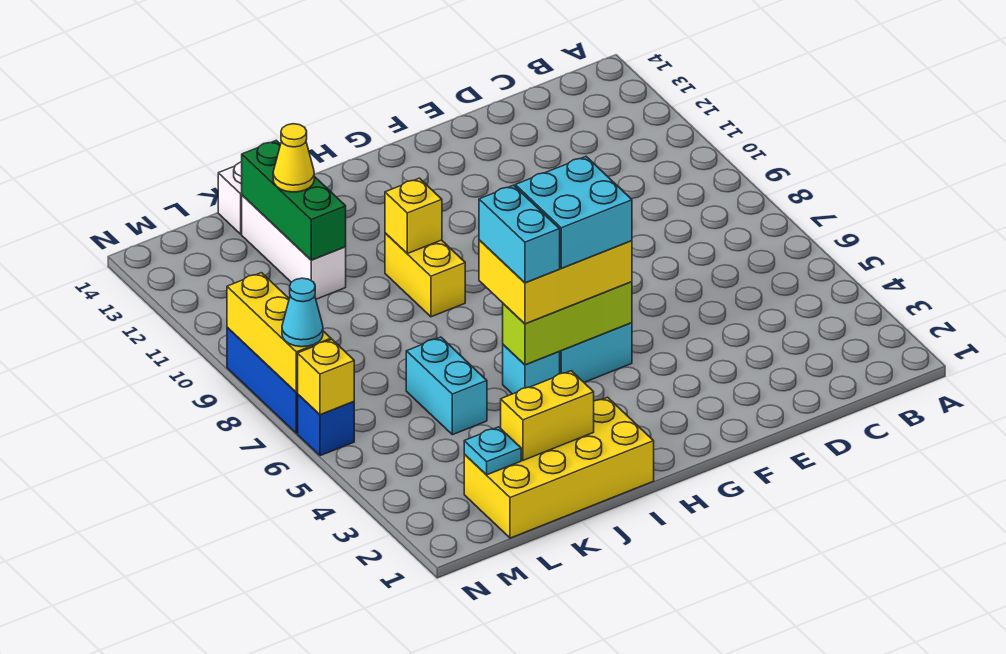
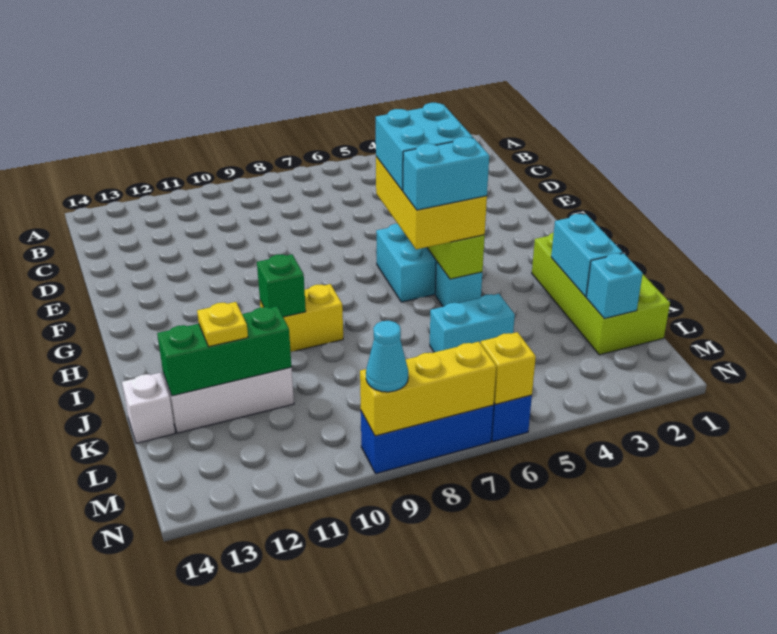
yellow brick I1:L2 level 1 -> lime brick I1:L2 level 1
yellow brick I10 level 2 -> green brick I10 level 2
yellow brick J2:K2 level 2 -> cyan brick J2:K2 level 2
yellow cone K12 level 3 -> yellow plate K12 level 3
cyan plate L2 level 2 -> cyan brick L2 level 2
cyan cone N7 level 3 -> cyan cone N9 level 3

